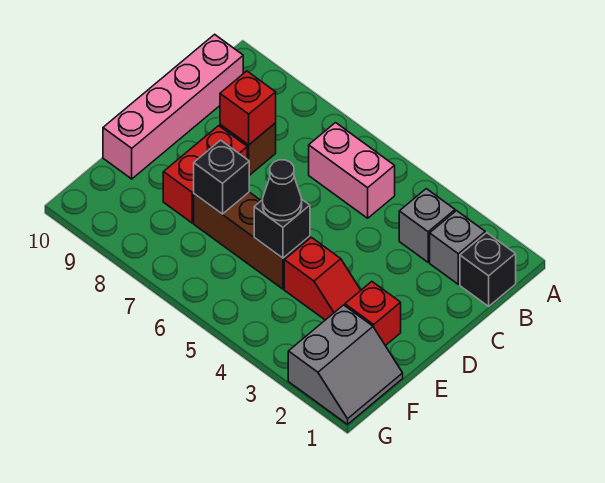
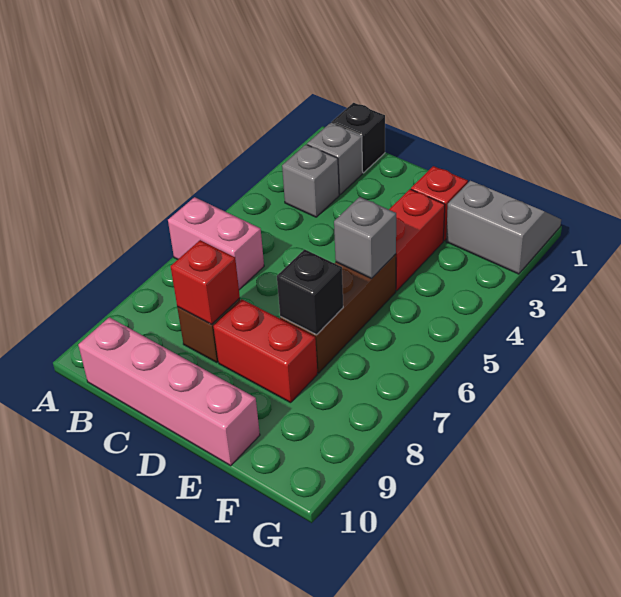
pink brick B5:B6 level 1 -> pink brick A6:B6 level 1
red slope E3:E4 level 1 top 4 -> red brick E3:E4 level 1
black brick E5 level 2 -> grey brick E5 level 2
black cone E5 level 3 -> none

